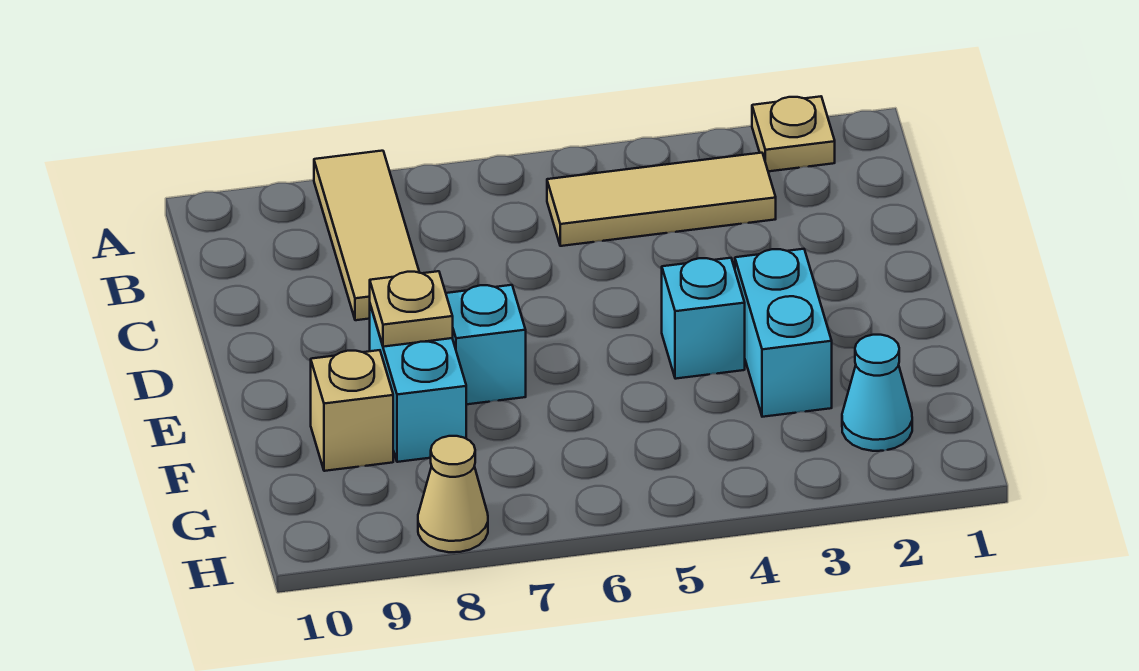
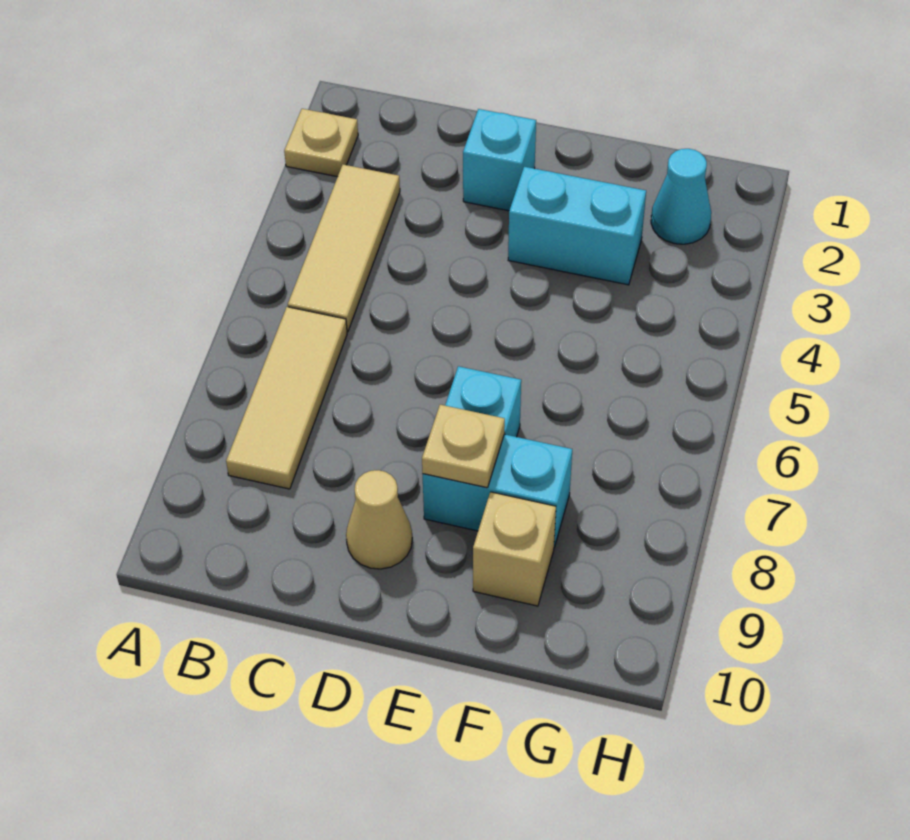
tan tile A8:C8 level 1 -> tan tile B6:B8 level 1
cyan brick E4 level 1 -> cyan brick D2 level 1
tan cone H8 level 1 -> tan cone D9 level 1

